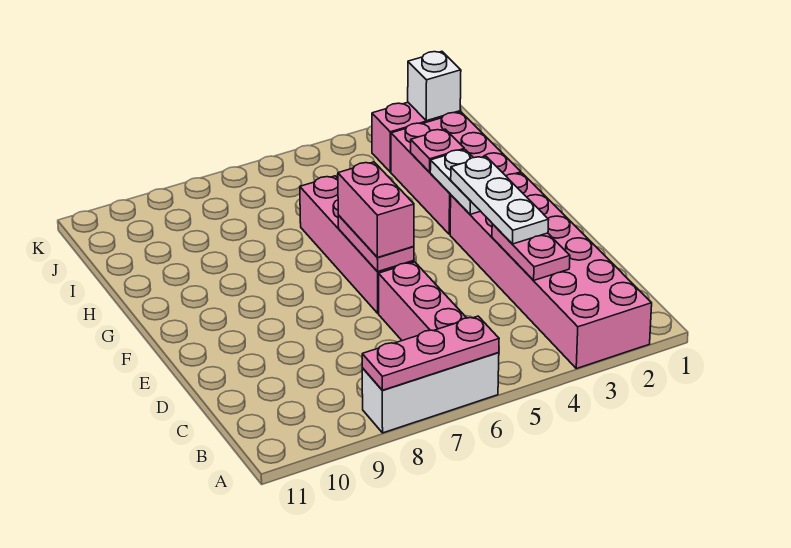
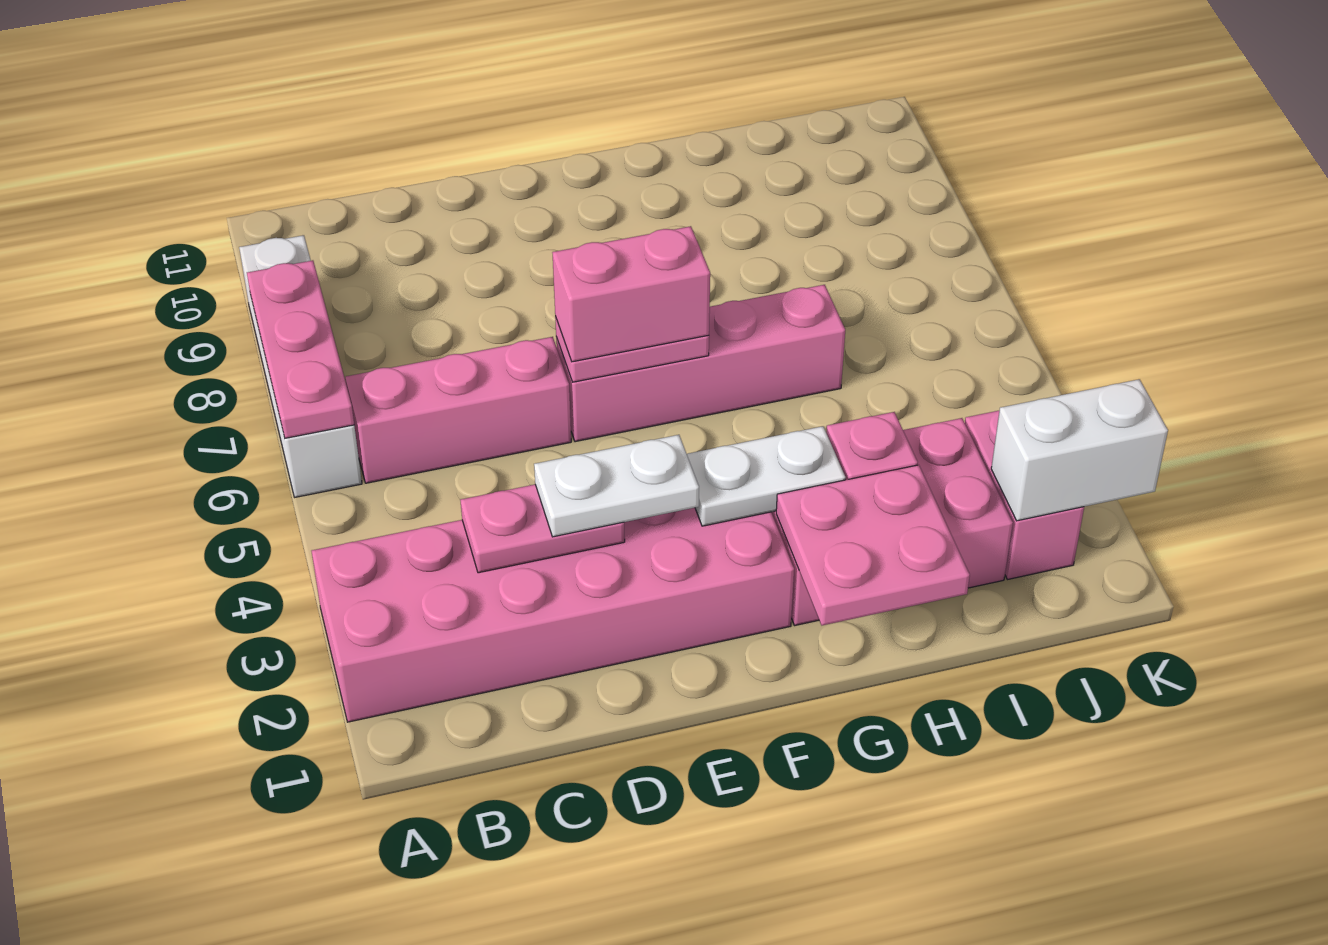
white brick A6:A8 level 1 -> white brick A6:A9 level 1
white plate D3:F3 level 3 -> white plate D3:E3 level 3
none -> pink plate G1:H2 level 2
white brick J2 level 2 -> white brick J2:K2 level 2

